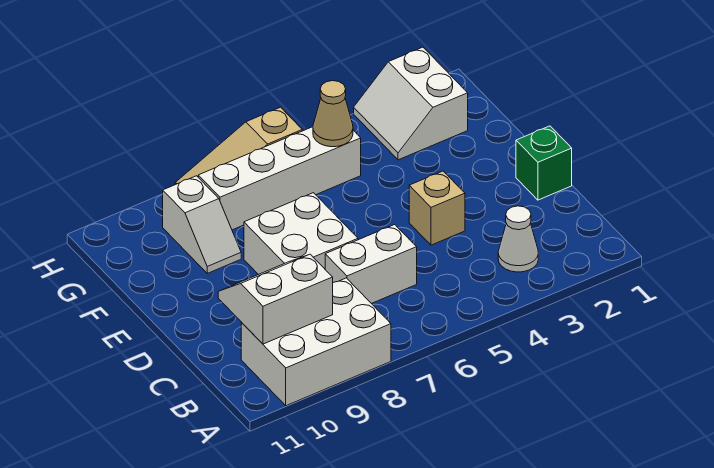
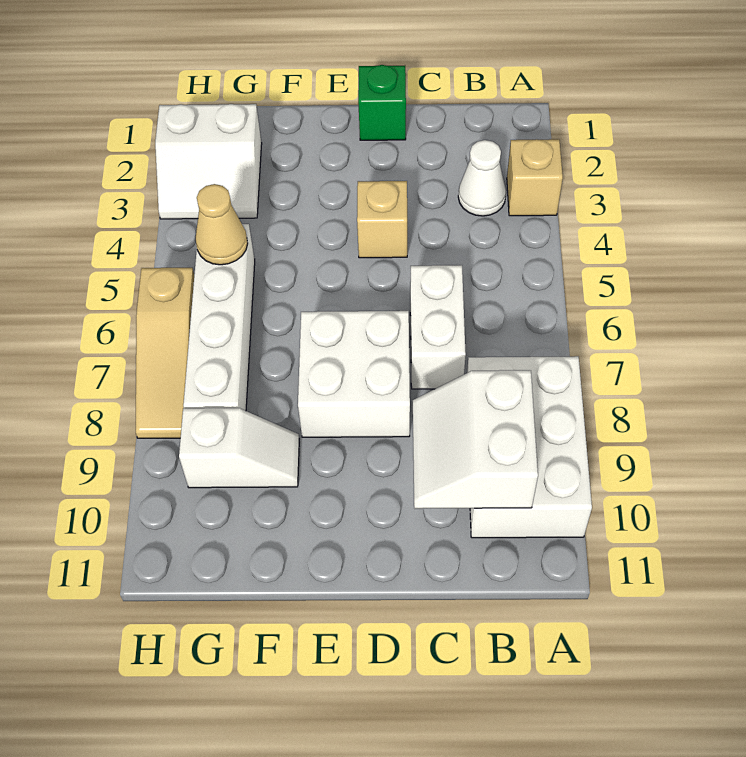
none -> tan brick A3 level 1

